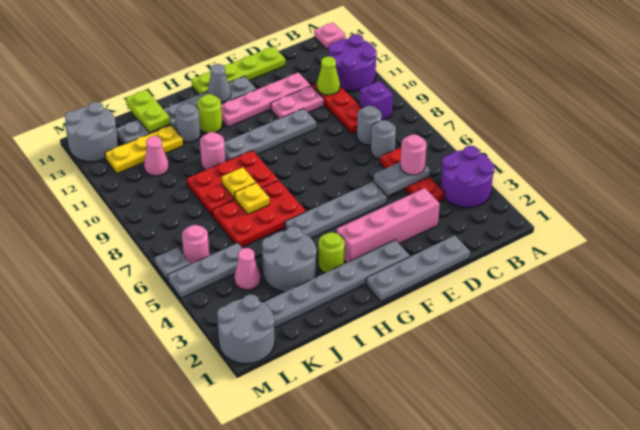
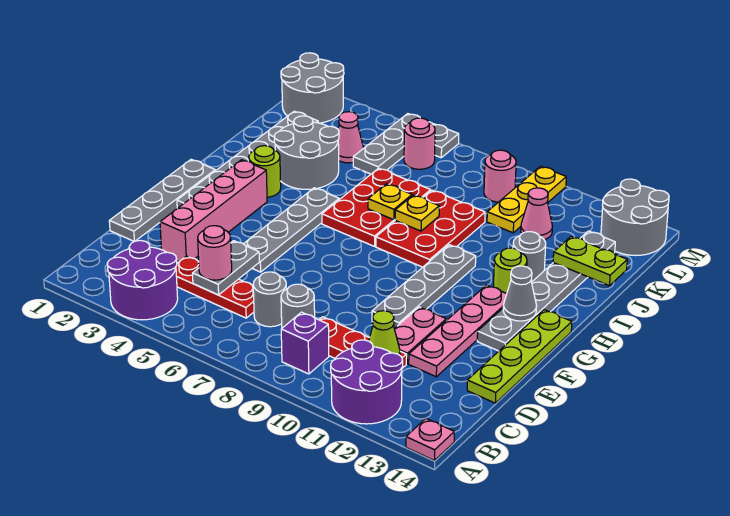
pink round brick I10 level 1 -> pink round brick L9 level 1
yellow plate J12:L12 level 1 -> yellow plate K10:M10 level 1

